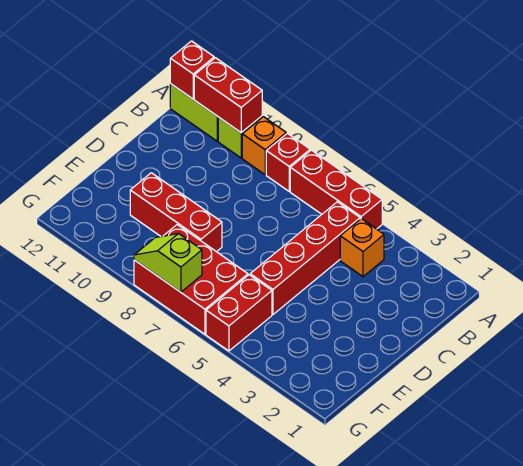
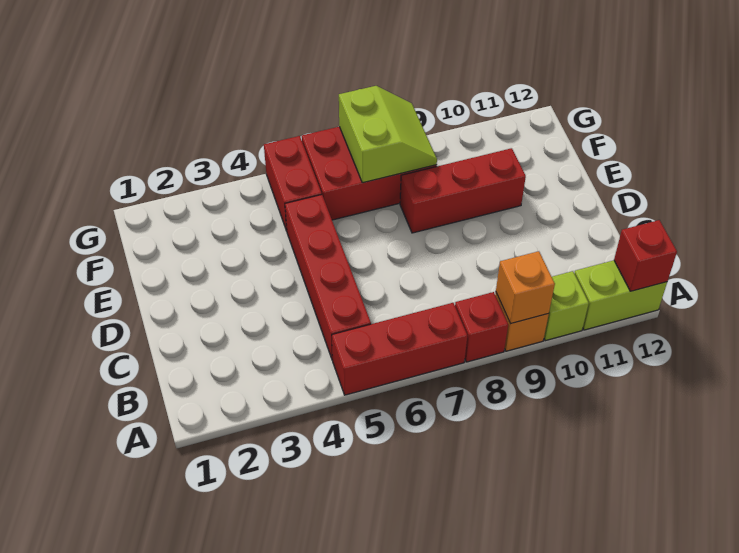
red brick A10:A11 level 2 -> none
orange brick B4 level 1 -> orange brick A9 level 2
lime slope G7:G8 level 2 top 7 -> lime slope F7:G8 level 2 top 7

